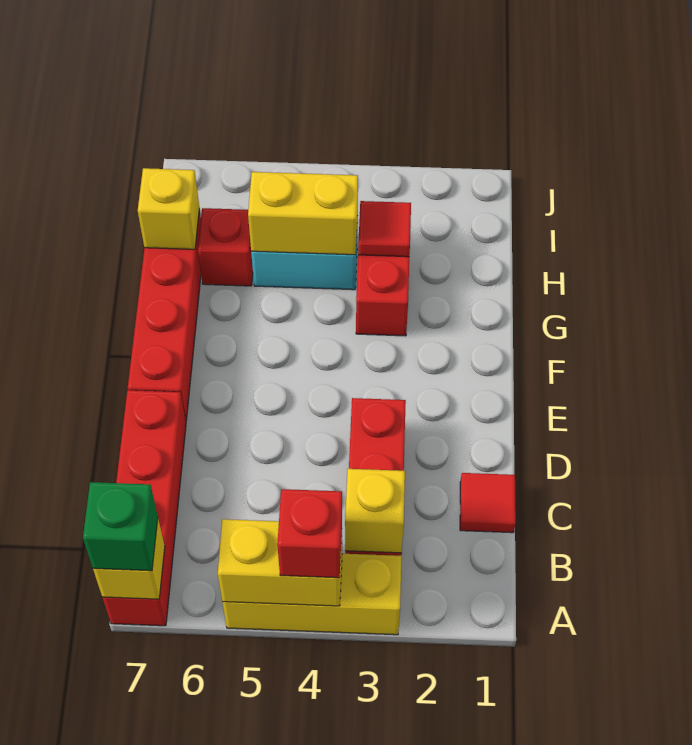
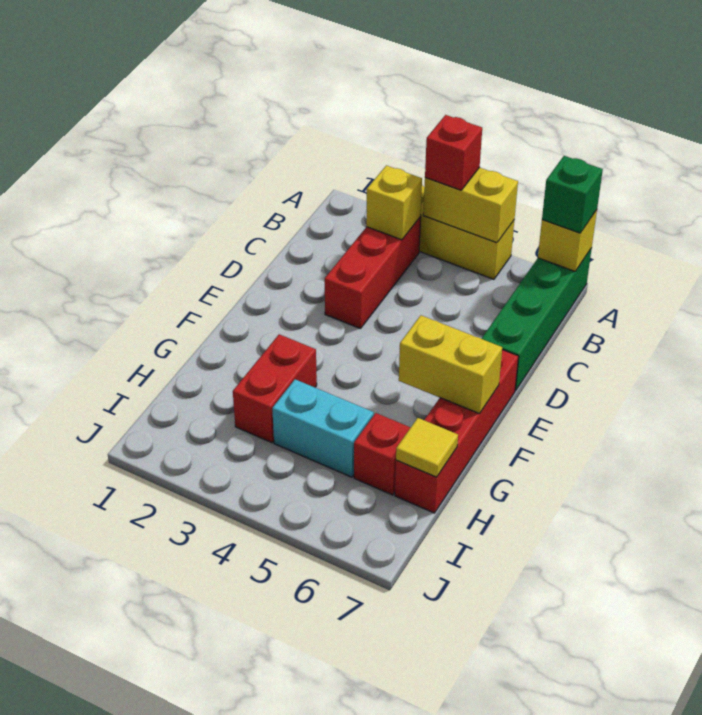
red brick A7:D7 level 1 -> green brick A7:D7 level 1
red tile C1 level 1 -> none
red tile H3 level 2 -> none
yellow brick H4:H5 level 2 -> yellow brick F6:F7 level 2
yellow brick H7 level 2 -> yellow tile H7 level 2

